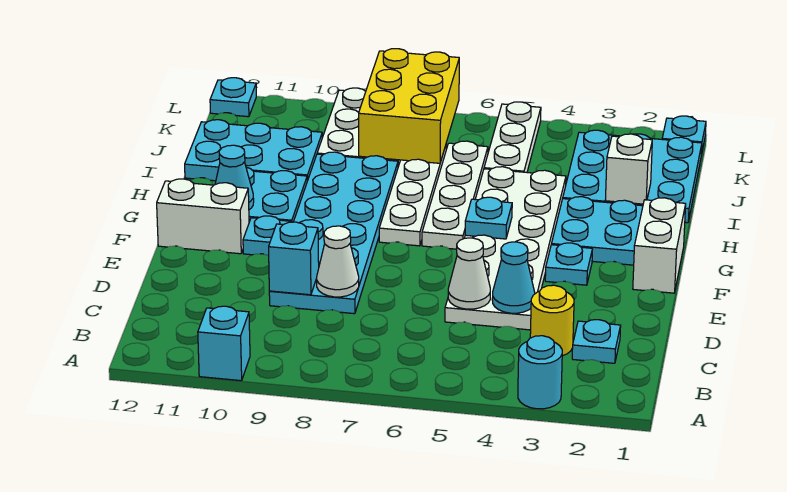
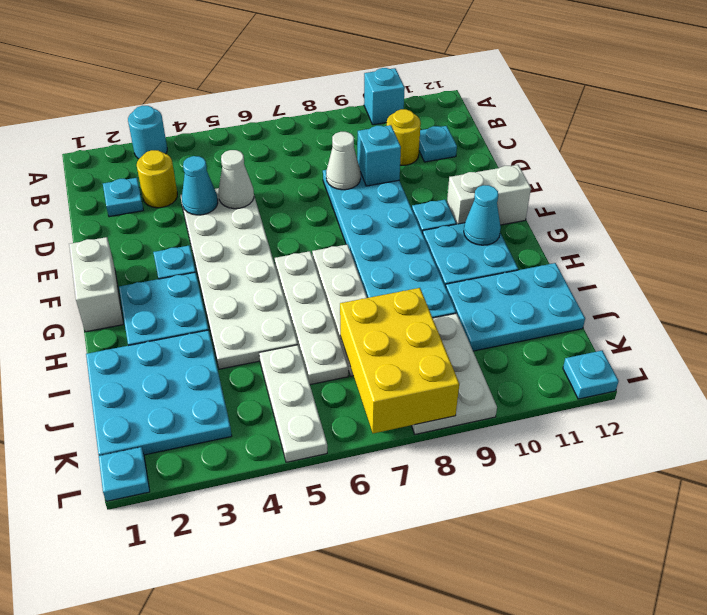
none -> yellow round brick C10 level 1
cyan plate G5 level 2 -> cyan plate C11 level 1
white brick I2 level 2 -> none

